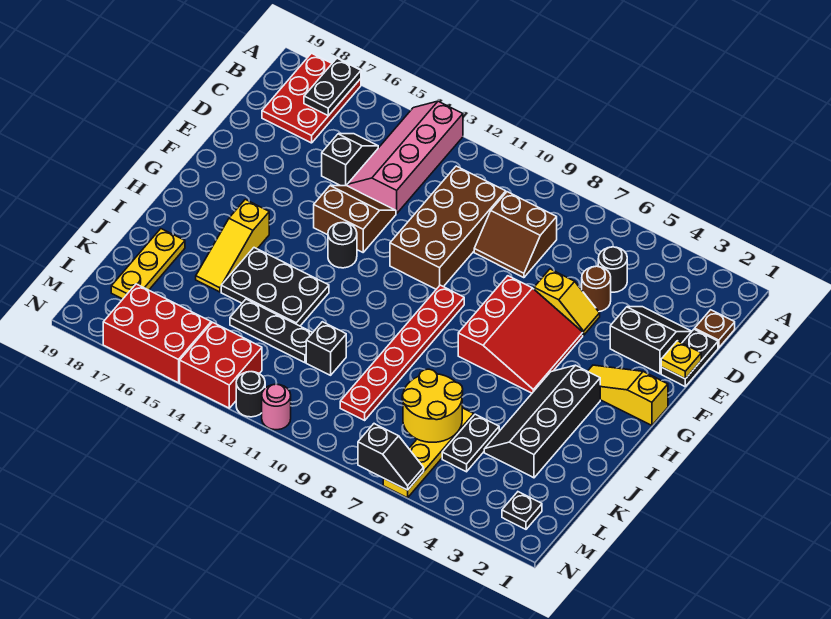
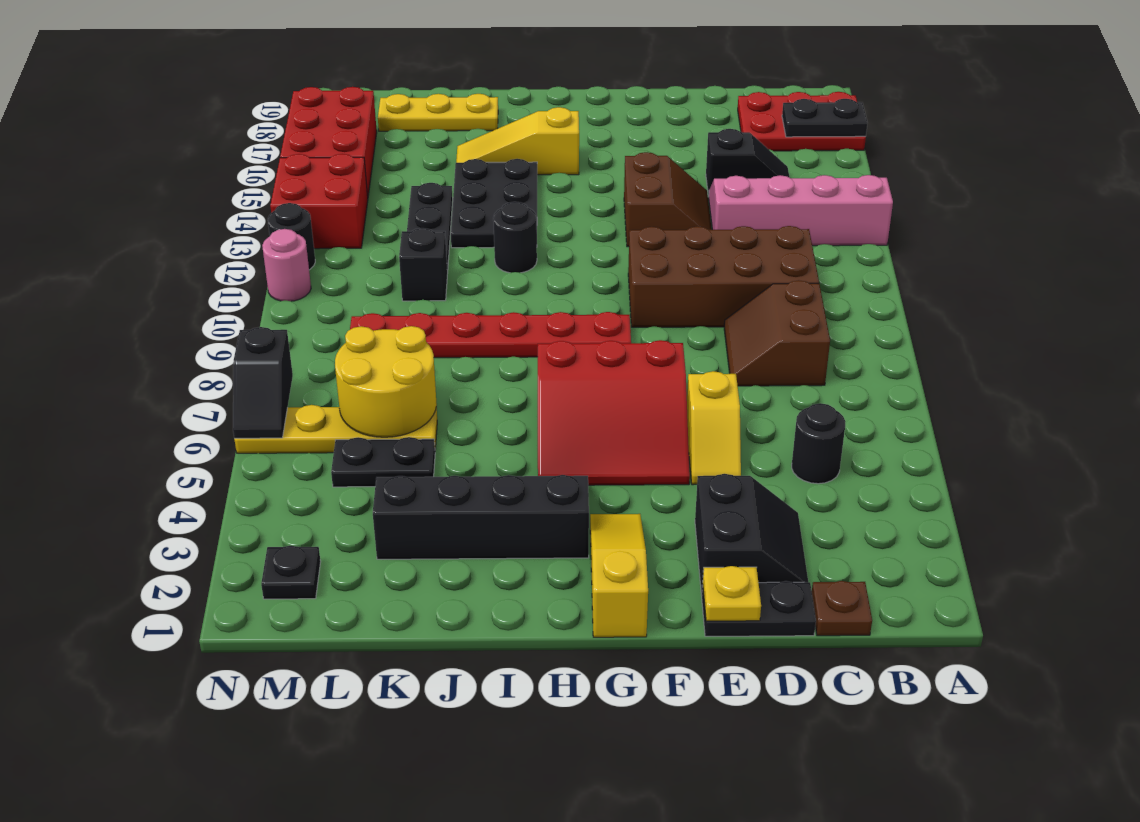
brown round brick D5 level 1 -> none
black round brick G13 level 1 -> black round brick I12 level 1

